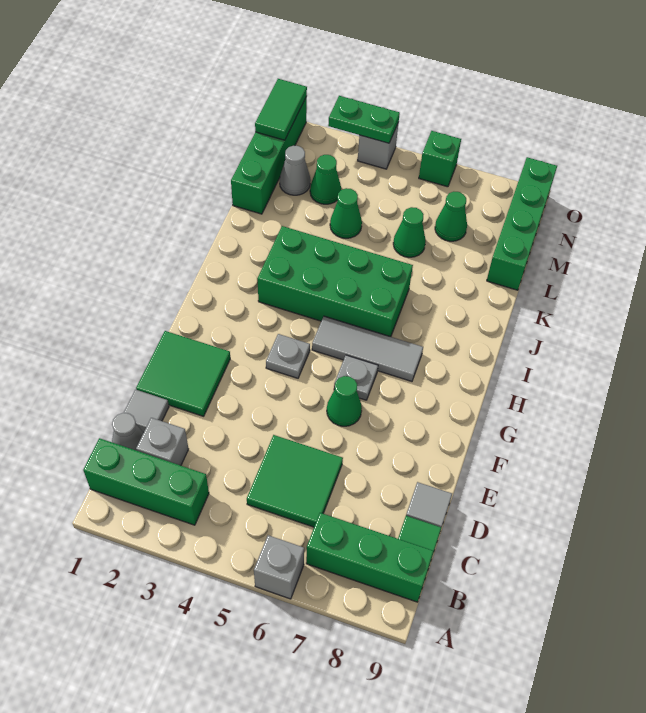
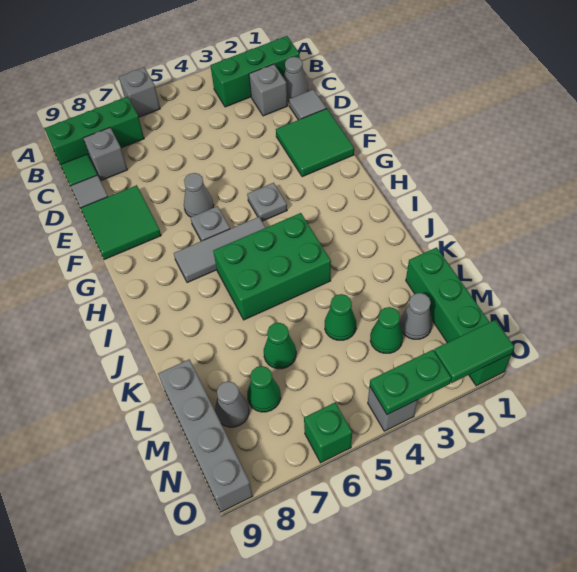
green tile C5:D6 level 1 -> green tile E8:F9 level 1
none -> grey brick C8 level 1
green cone F6 level 1 -> grey cone F6 level 1
green brick I3:J6 level 1 -> green brick I4:J6 level 1
green brick L9:O9 level 1 -> grey brick L9:O9 level 1
none -> grey cone M8 level 1
green tile N1:O1 level 2 -> green tile O1:O2 level 2

